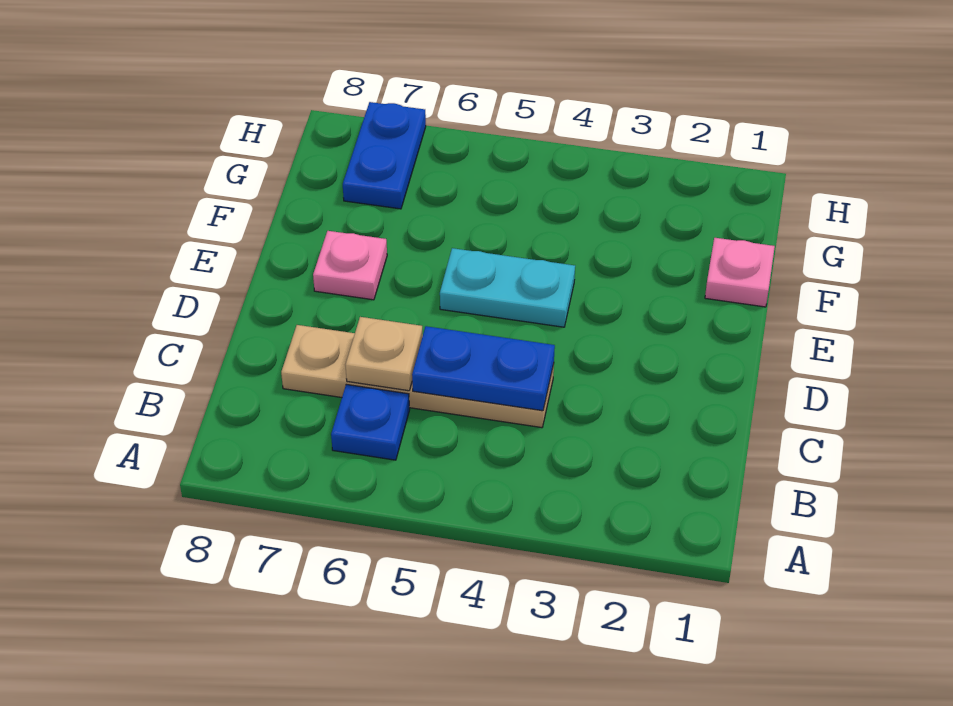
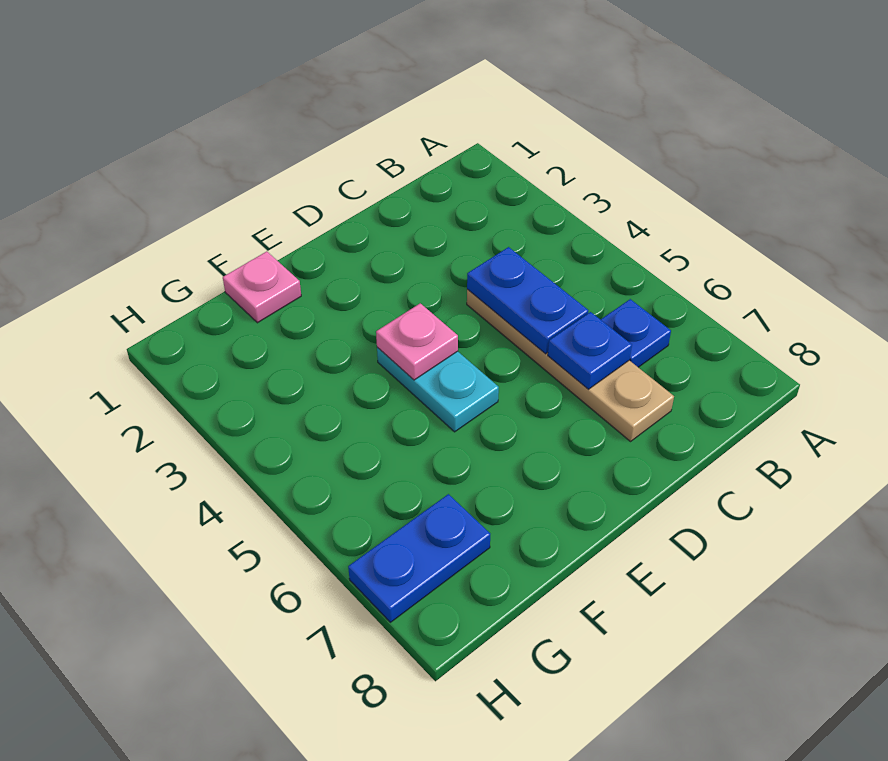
tan plate C6 level 2 -> blue plate C6 level 2
pink plate E7 level 1 -> pink plate E4 level 2

